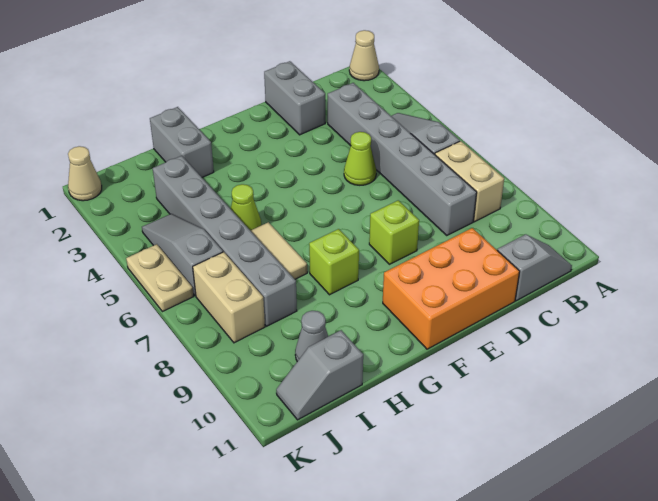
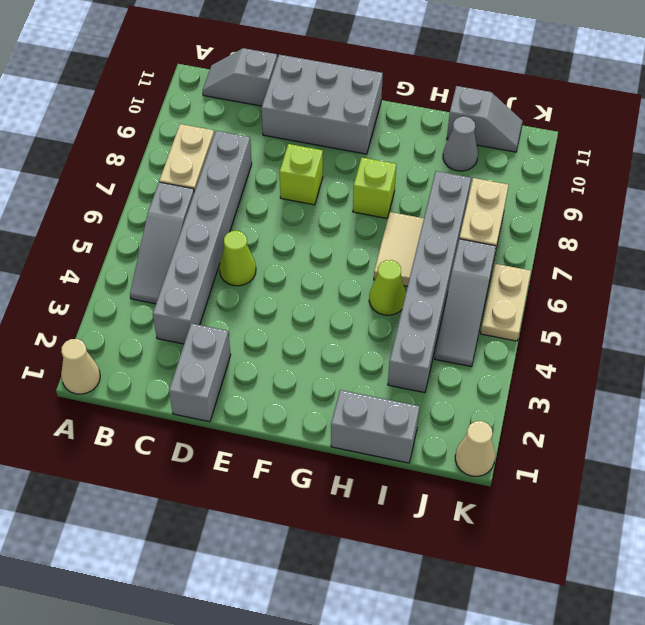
orange brick D10:F11 level 1 -> grey brick D10:F11 level 1
grey brick H1:H2 level 1 -> grey brick H1:I1 level 1

